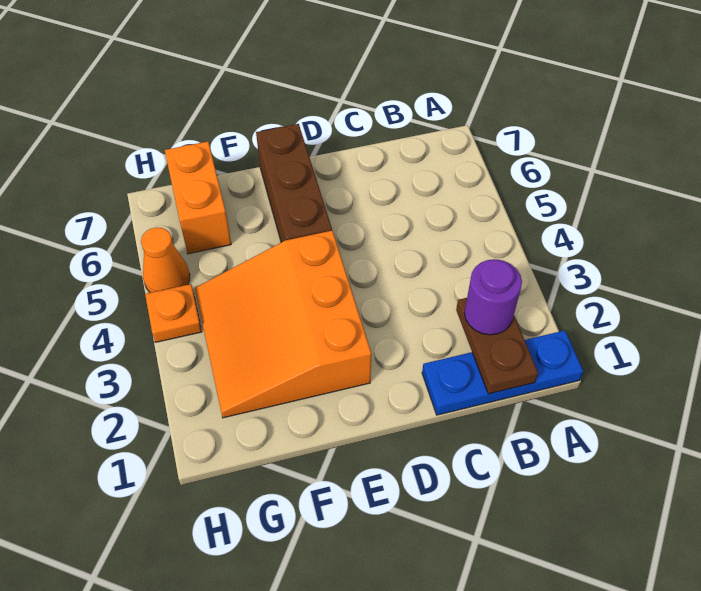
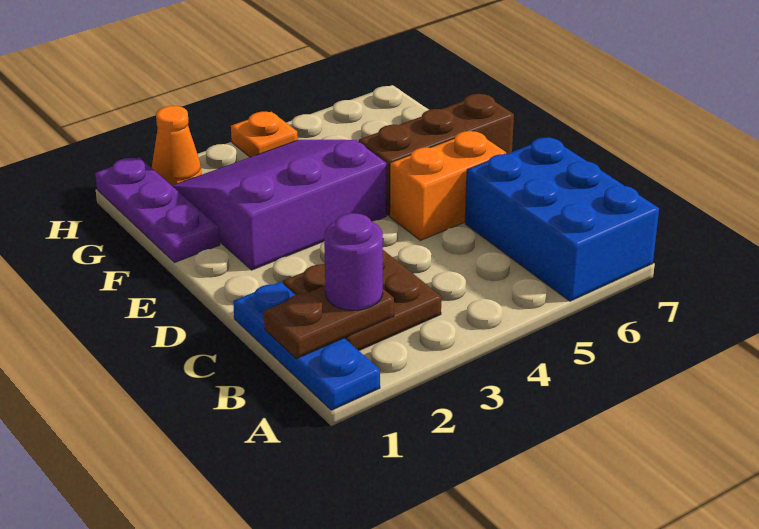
none -> blue brick A6:C7 level 1
none -> brown plate B2:C3 level 1
orange slope E2:G4 level 1 top E -> purple slope E2:G4 level 1 top E
none -> purple plate F1:H1 level 1
orange brick G6:G7 level 1 -> orange brick D5:D6 level 1
orange cone H5 level 1 -> orange cone H2 level 1

